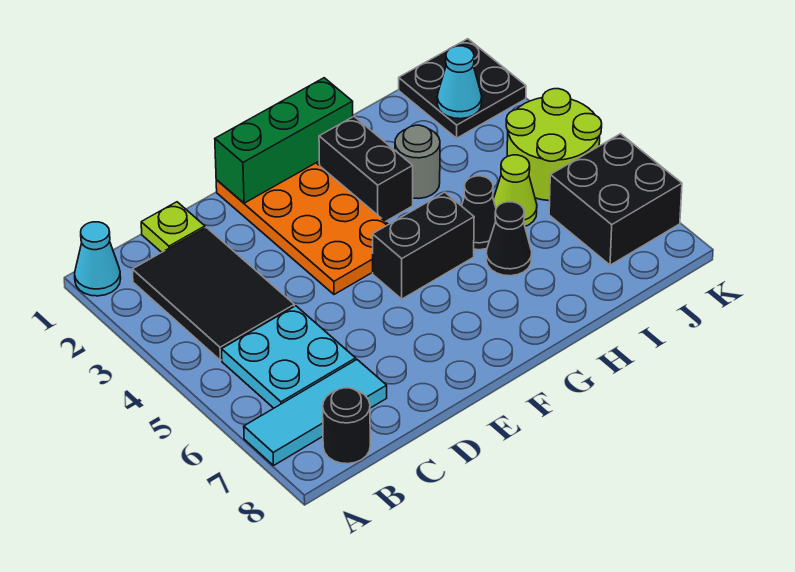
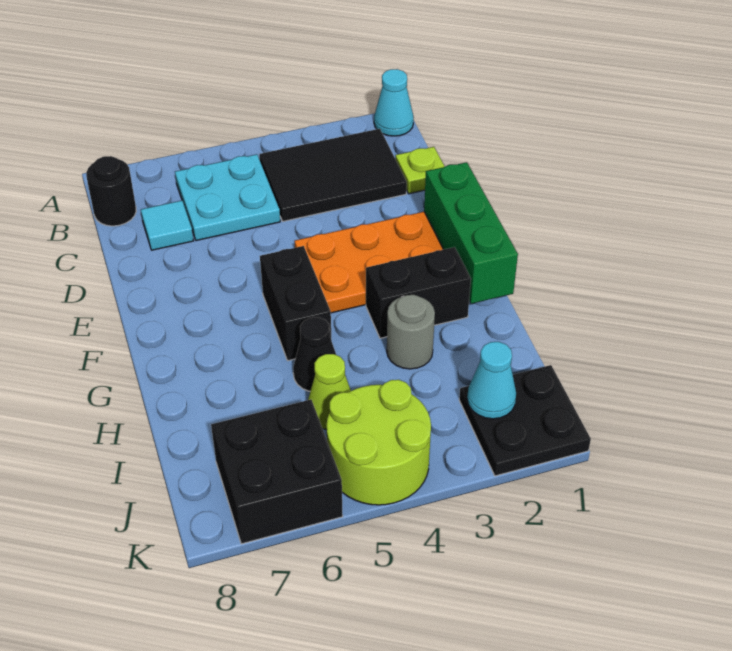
cyan tile A7:C7 level 1 -> cyan tile C7 level 1
black cone H6 level 1 -> none

